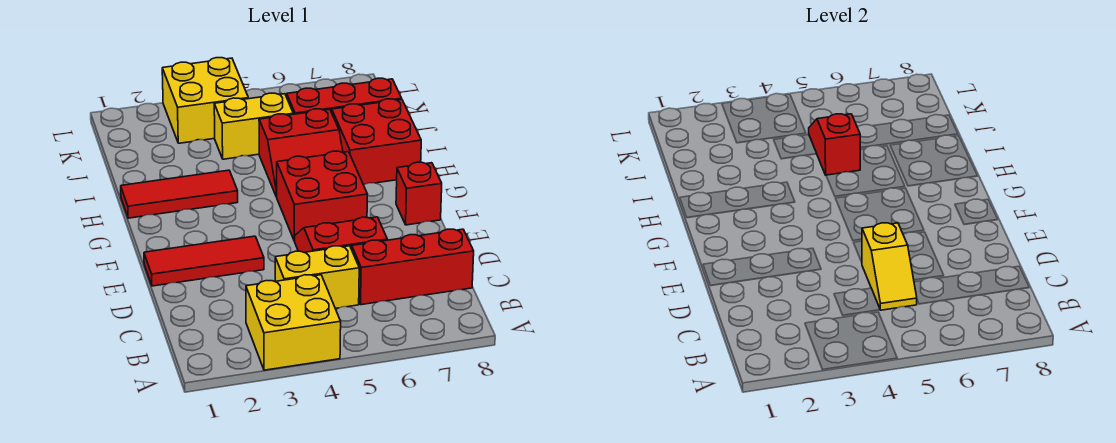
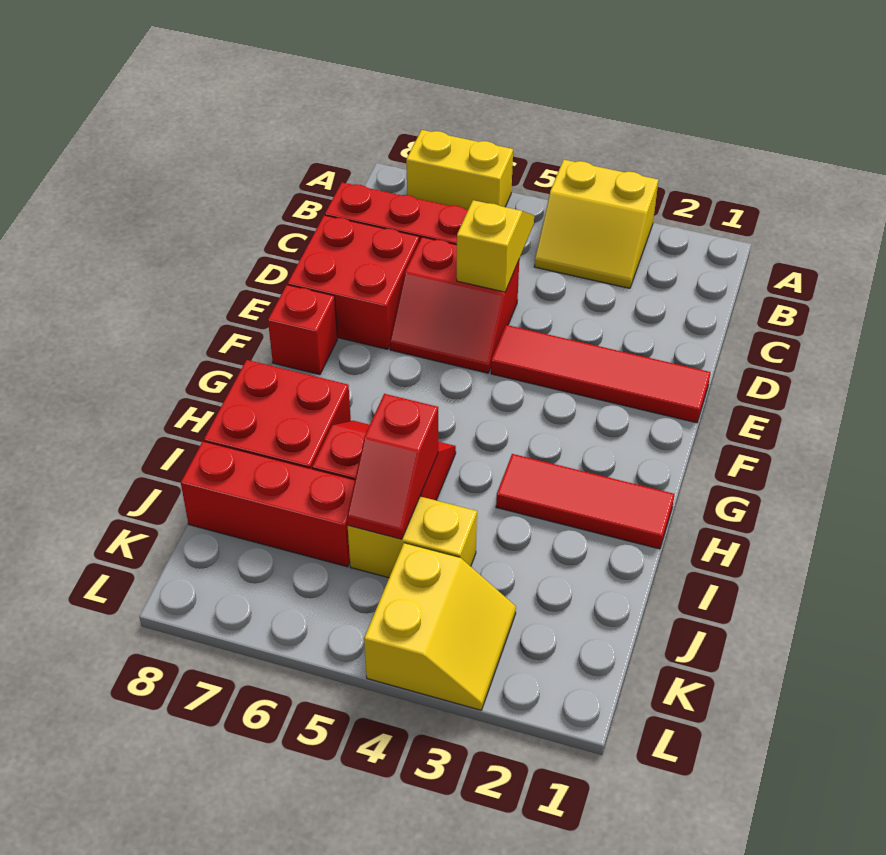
yellow brick A3:B4 level 1 -> yellow slope A3:B4 level 1 top A
yellow brick C4:C5 level 1 -> yellow brick A6:A7 level 1
red tile E1:E3 level 1 -> red tile E1:E4 level 1
red brick F5:G6 level 1 -> red brick D7:E8 level 1
yellow brick K3:L4 level 1 -> yellow slope K3:L4 level 1 top 4

